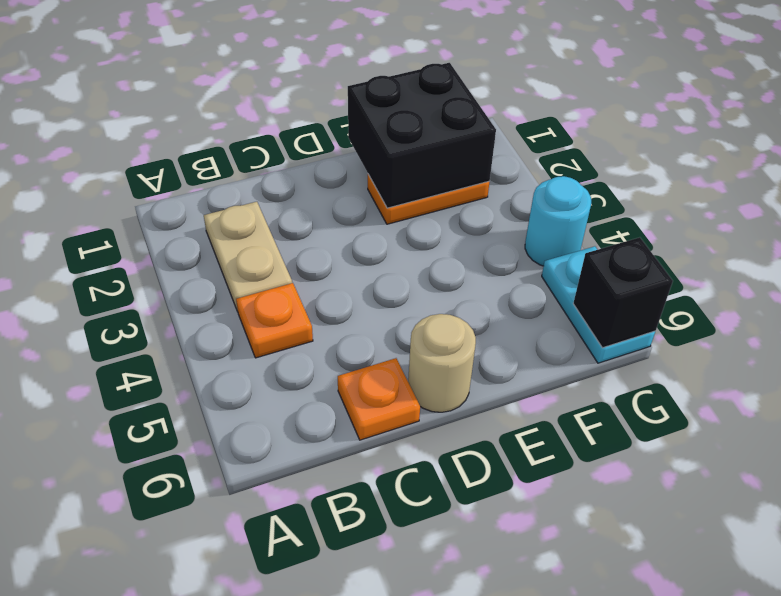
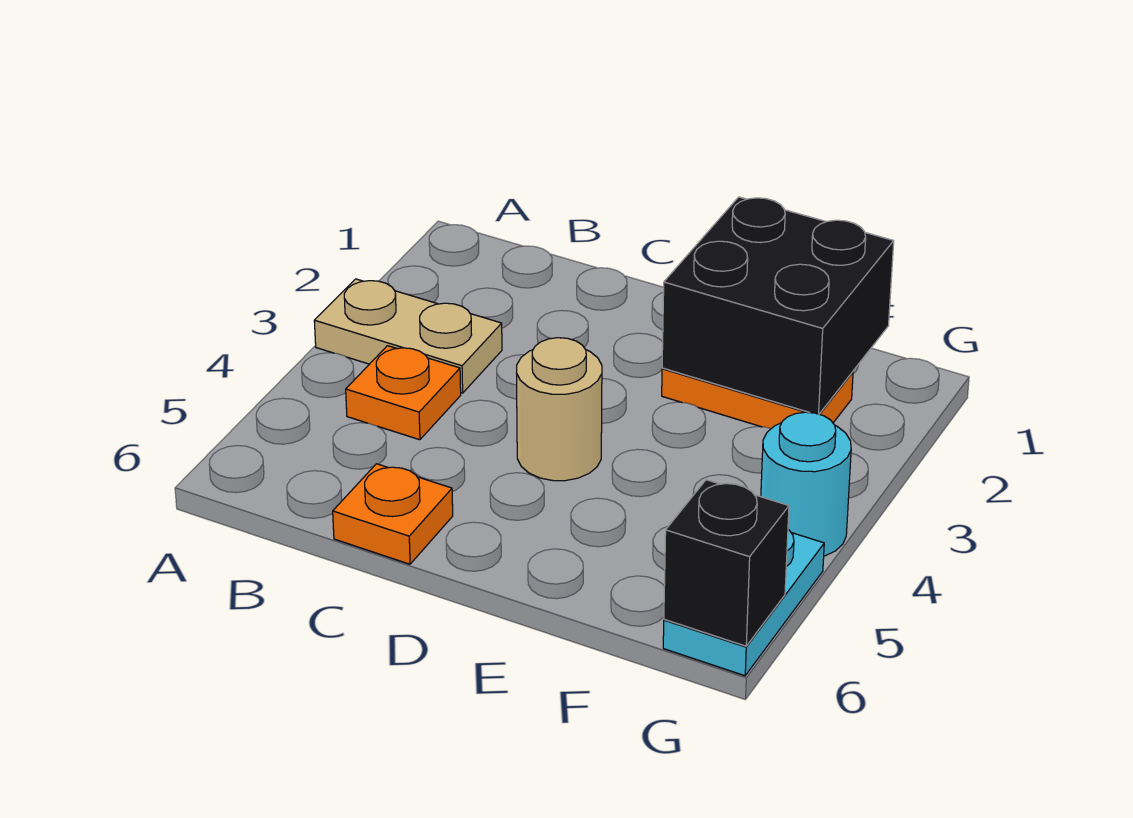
tan plate B2:B3 level 1 -> tan plate A3:B3 level 1
tan round brick D6 level 1 -> tan round brick D4 level 1

